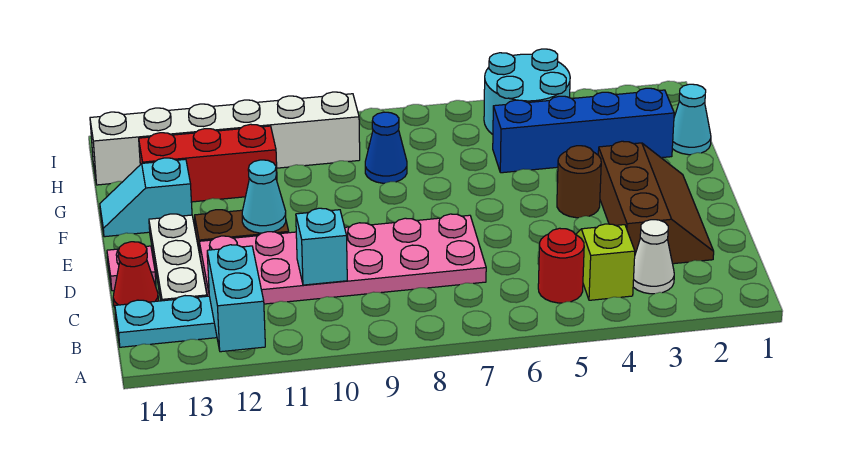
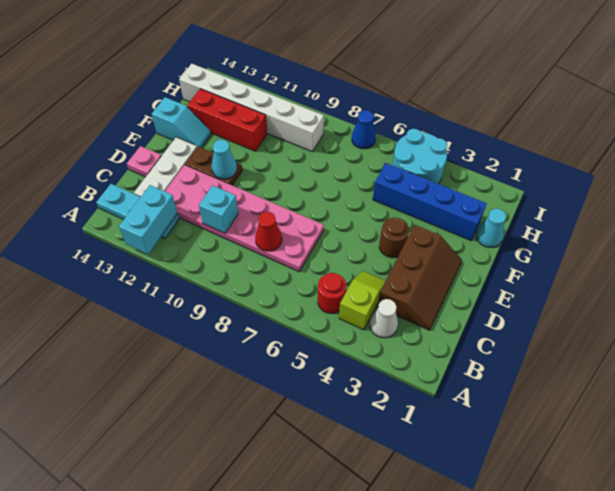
red cone C14 level 1 -> red cone C8 level 2
cyan slope F13:F14 level 1 top 13 -> cyan slope F13:F14 level 1 top 14
blue cone G8 level 1 -> blue cone I7 level 1

